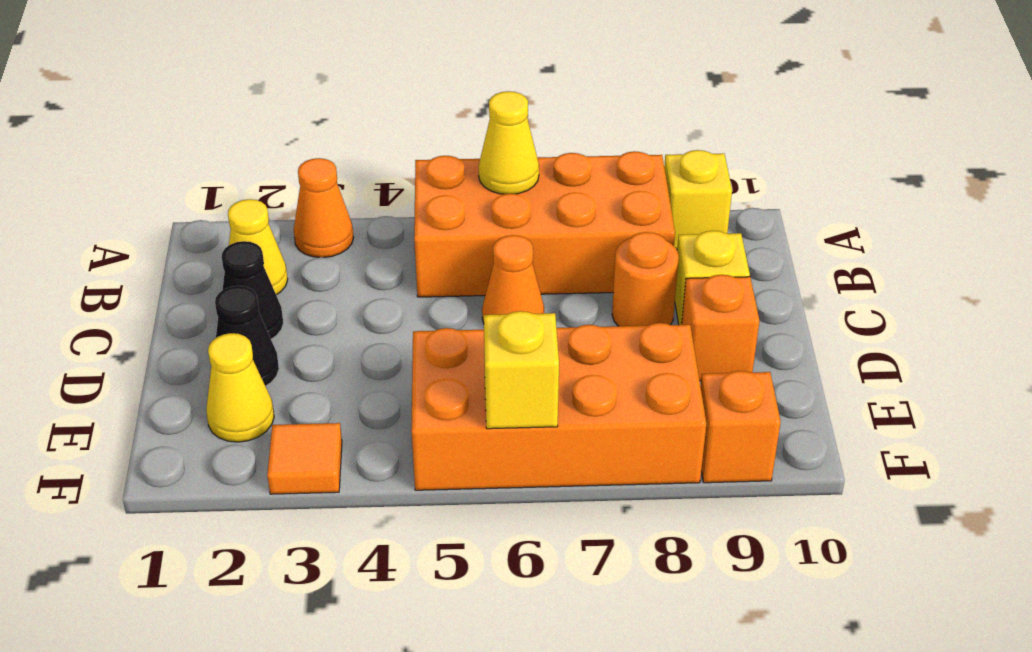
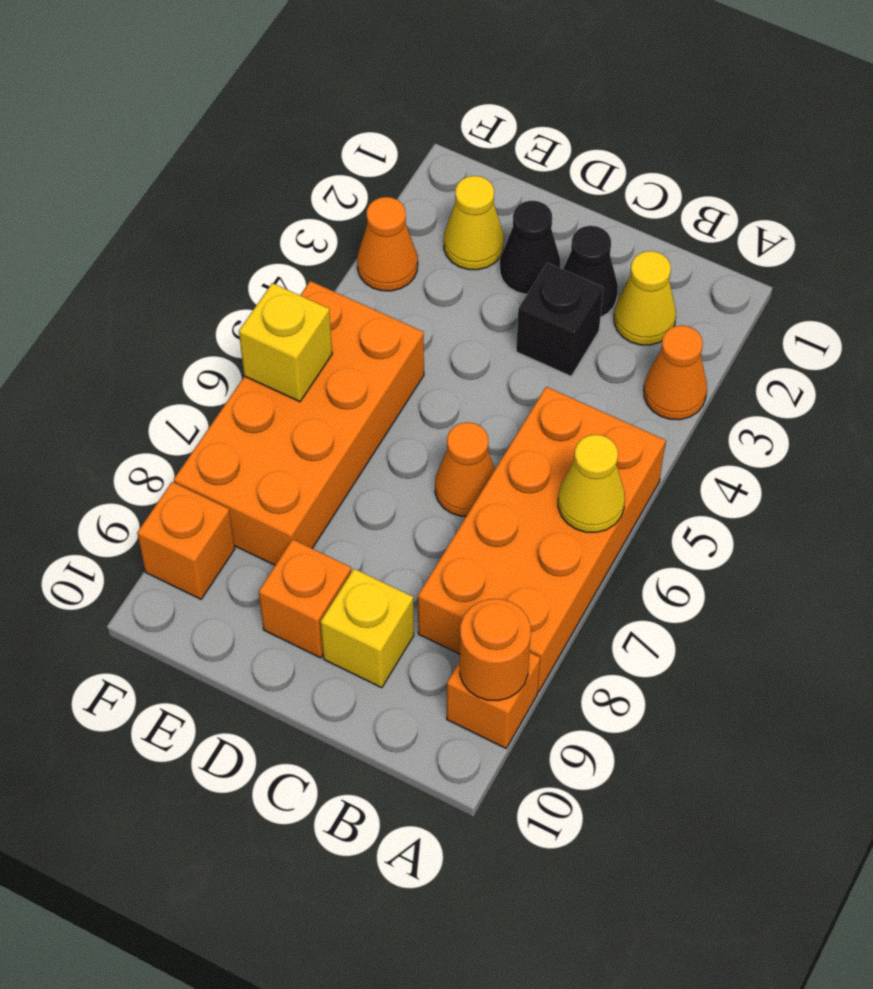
yellow brick A9 level 1 -> orange brick A9 level 1
none -> black brick C3 level 1
orange round brick C8 level 1 -> orange round brick A9 level 2
orange tile F3 level 1 -> orange cone F3 level 1

